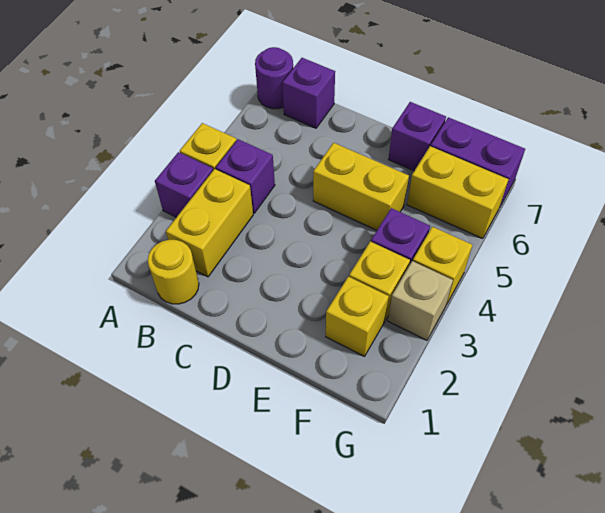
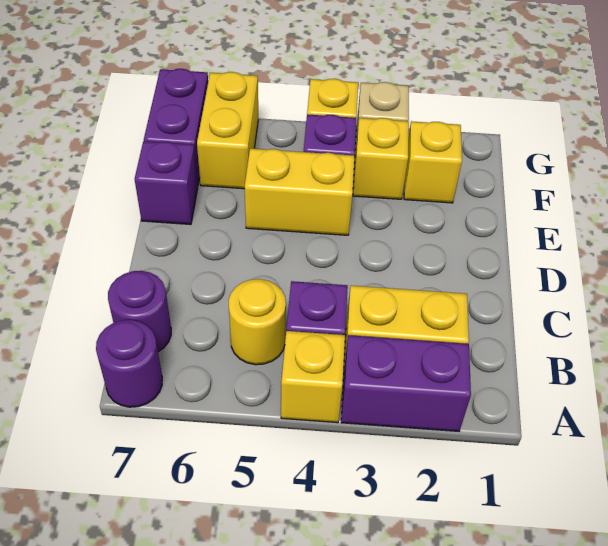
purple brick A3 level 1 -> purple brick A2:A3 level 1
yellow round brick B1 level 1 -> yellow round brick B5 level 1
purple brick B7 level 1 -> purple round brick B7 level 1
yellow brick D5:E5 level 1 -> yellow brick E4:E5 level 1

